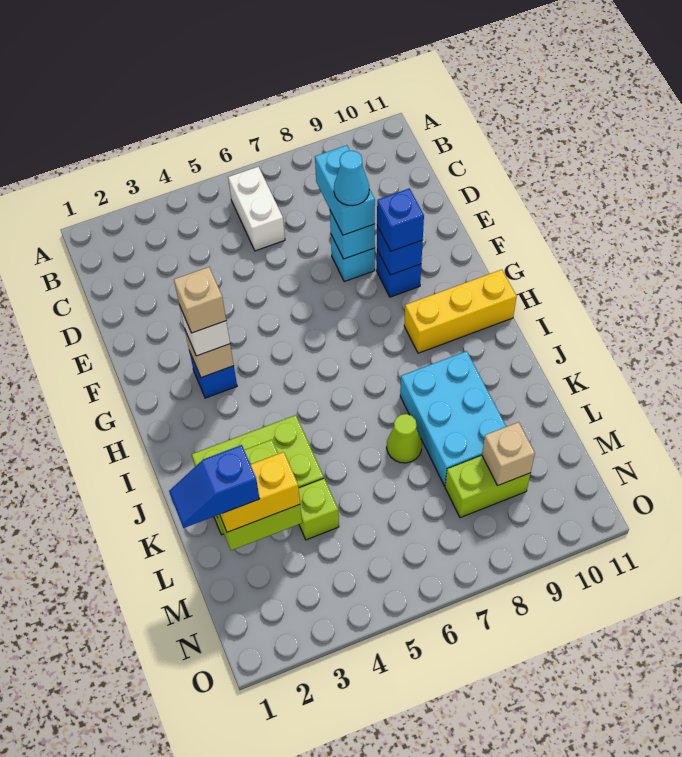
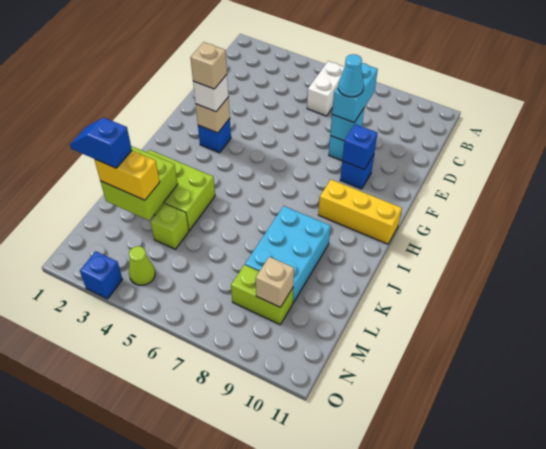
blue brick F9 level 3 -> blue brick O3 level 1
lime cone K7 level 1 -> lime cone N4 level 1

